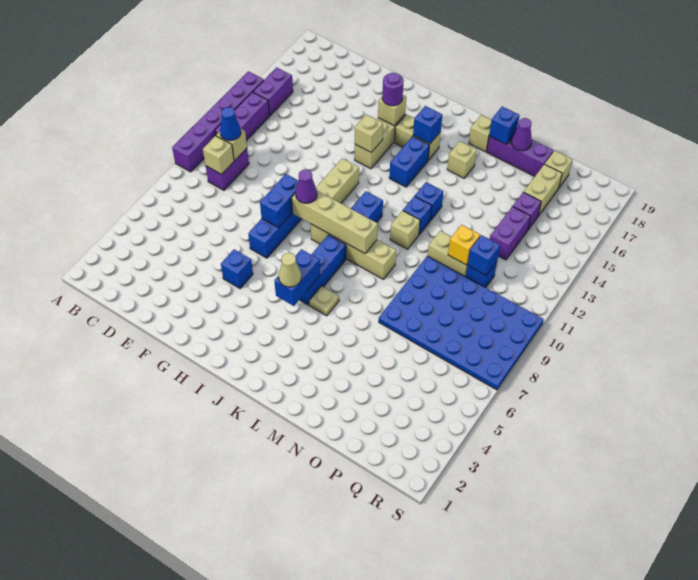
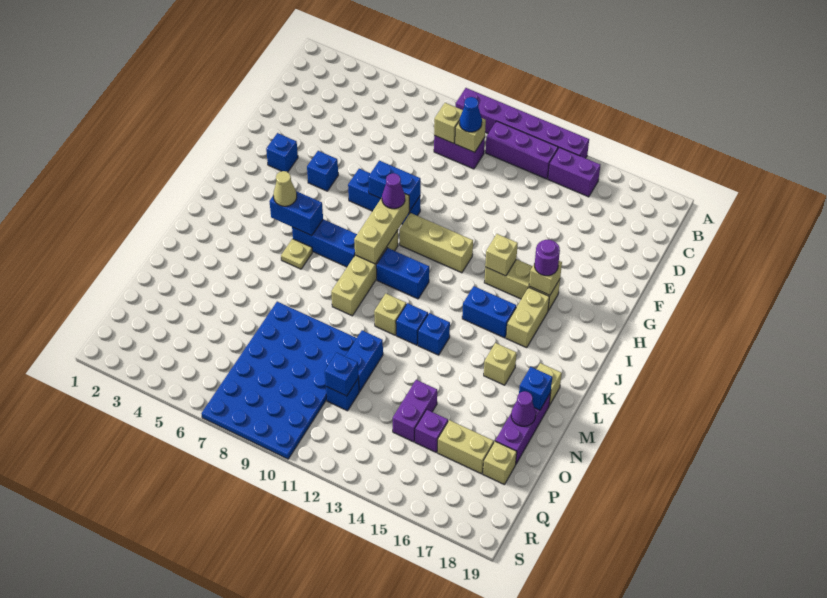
tan brick H9:K9 level 2 -> tan brick H9:J9 level 2
blue brick J16 level 2 -> blue brick G3 level 1
tan brick N11:O11 level 1 -> blue brick N11:O11 level 1
yellow brick O11 level 2 -> none
purple brick P13:P14 level 1 -> purple brick O14:P14 level 1

